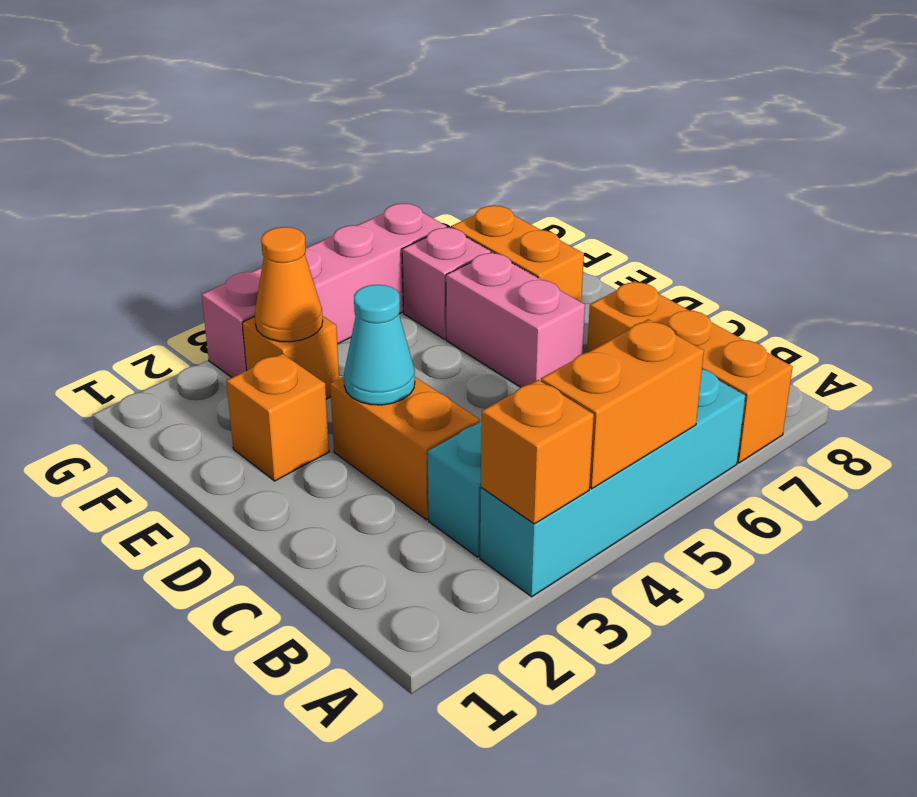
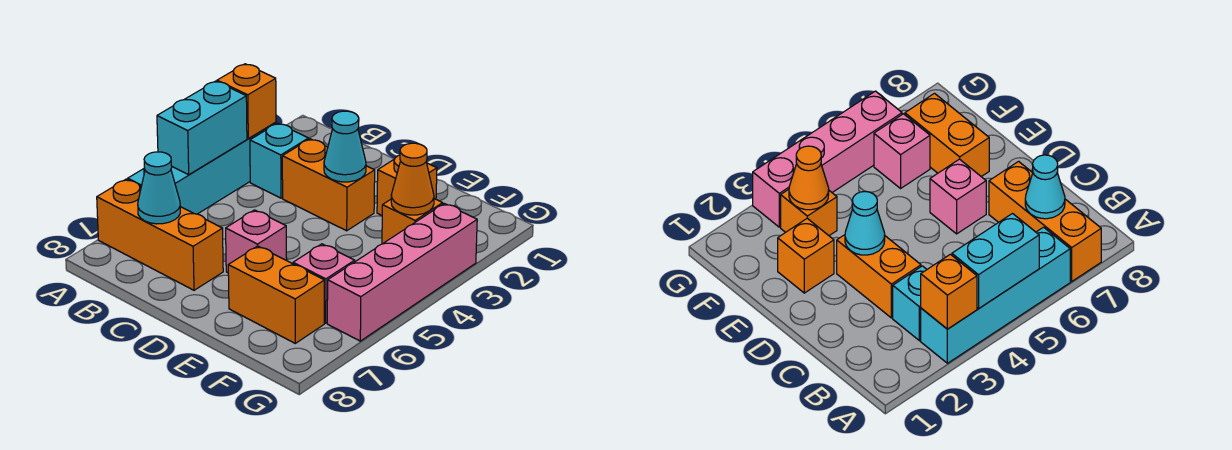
orange brick A4:A5 level 2 -> cyan brick A4:A5 level 2
none -> cyan cone B7 level 2
pink brick D6:E6 level 1 -> pink brick D6 level 1

